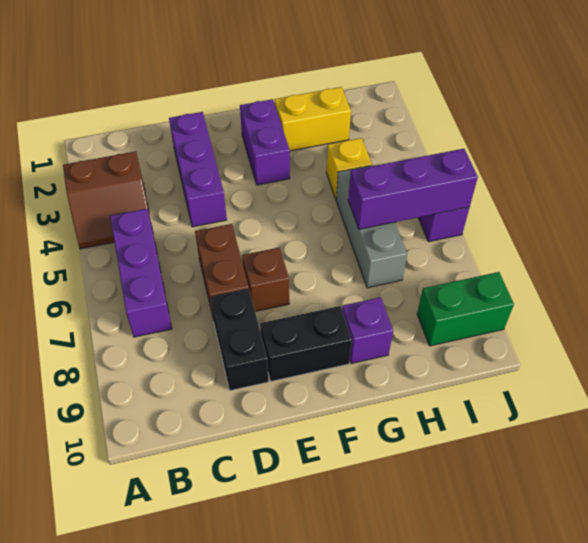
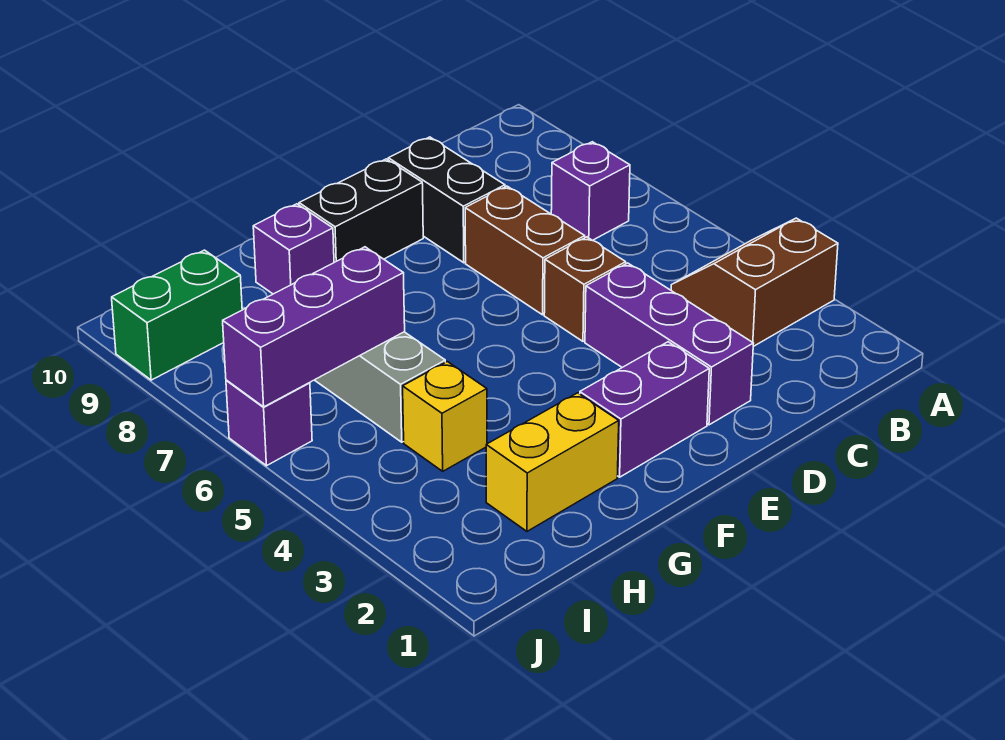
purple brick B5:B7 level 1 -> purple brick B7 level 1
brown brick E7 level 1 -> brown brick D5 level 1
purple brick F2:F3 level 1 -> purple brick E2:F2 level 1

